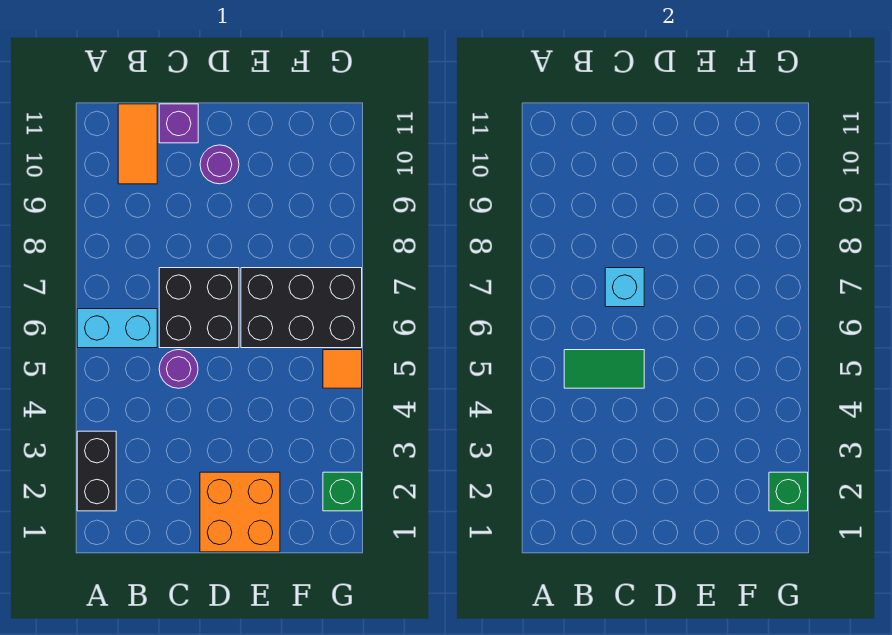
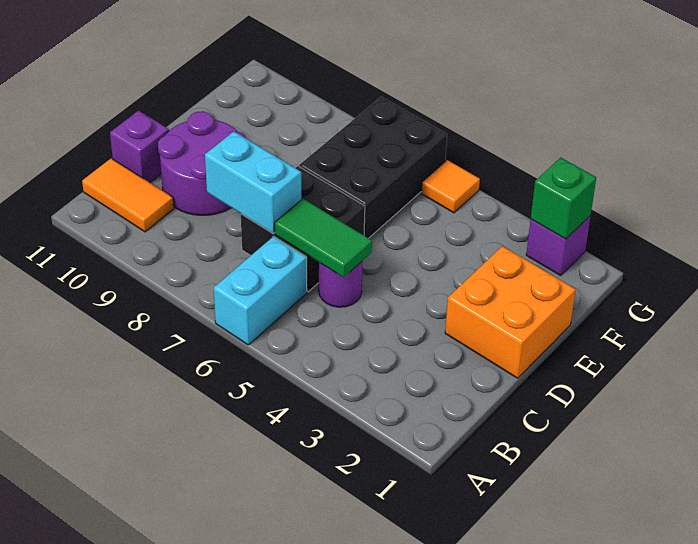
black brick A2:A3 level 1 -> none
green tile B5:C5 level 2 -> green tile C5:C6 level 2
cyan brick C7 level 2 -> cyan brick C7:C8 level 2
purple round brick D10 level 1 -> purple round brick C9:D10 level 1
green brick G2 level 1 -> purple brick G2 level 1

